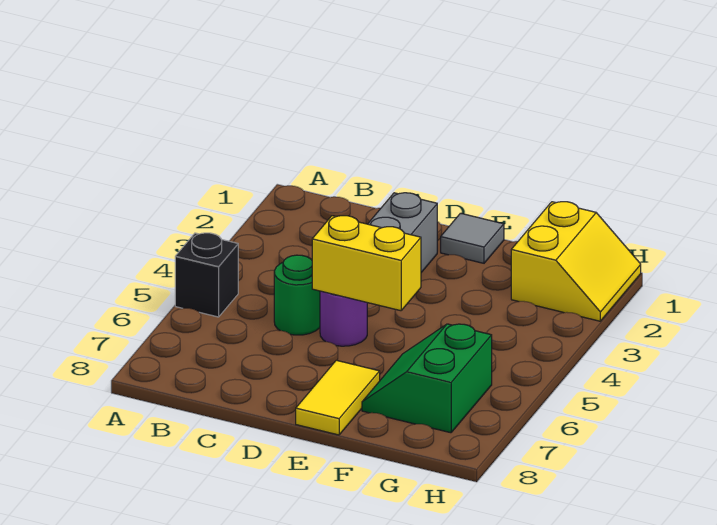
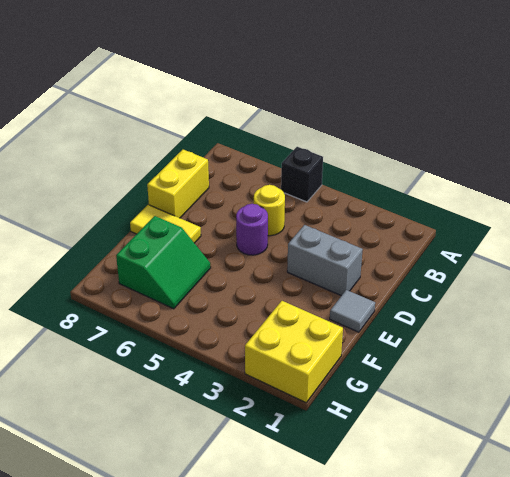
green round brick C5 level 1 -> yellow round brick C5 level 1
yellow brick D5:E5 level 2 -> yellow brick C8:D8 level 1
green slope F6:G7 level 1 top G -> green slope F6:G7 level 1 top 7
yellow slope G1:H2 level 1 top G -> yellow brick G1:H2 level 1

